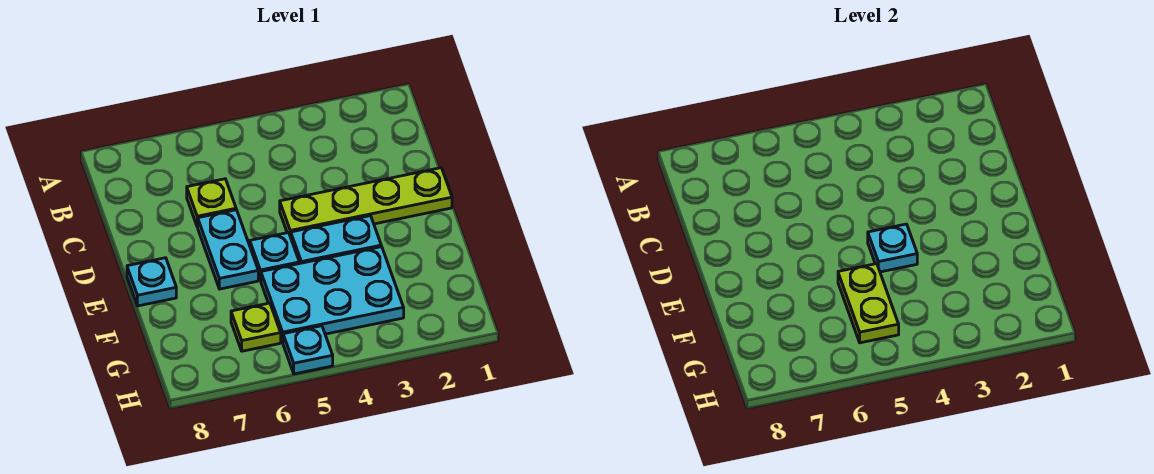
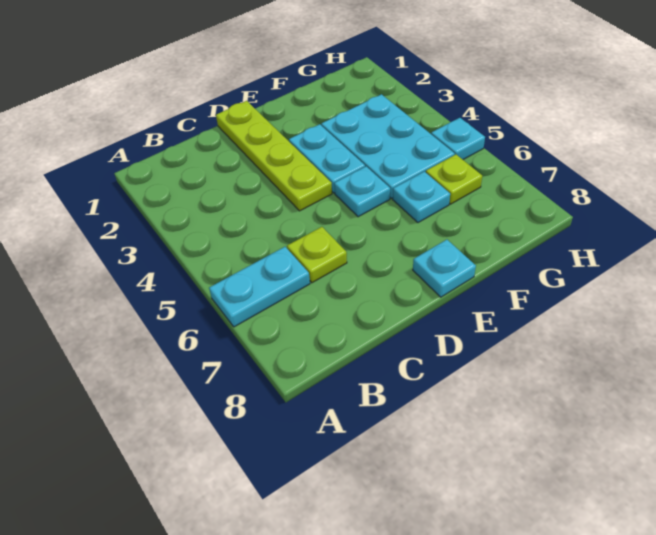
cyan plate D6:E6 level 1 -> cyan plate A6:B6 level 1
cyan plate E4 level 2 -> cyan plate F6 level 1
lime plate F5:G5 level 2 -> none

